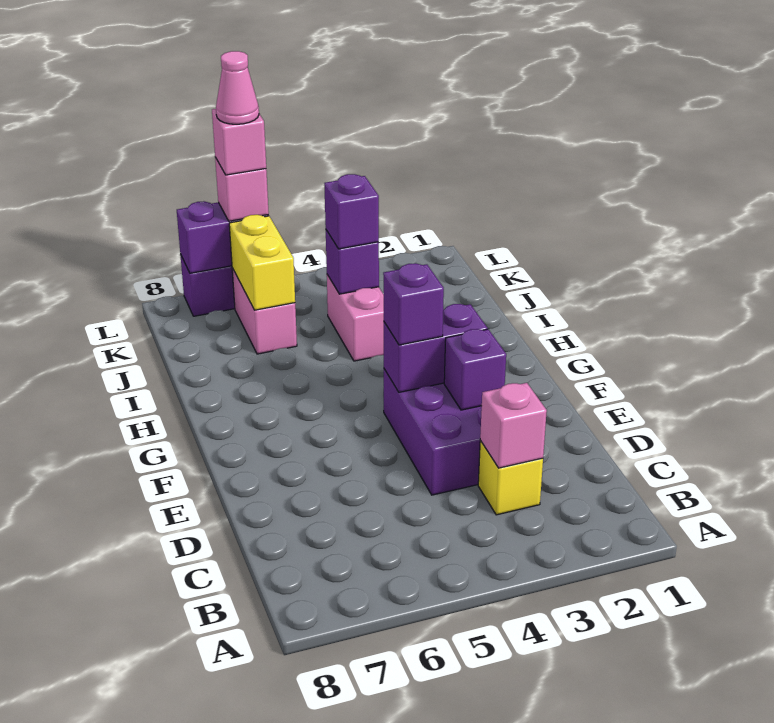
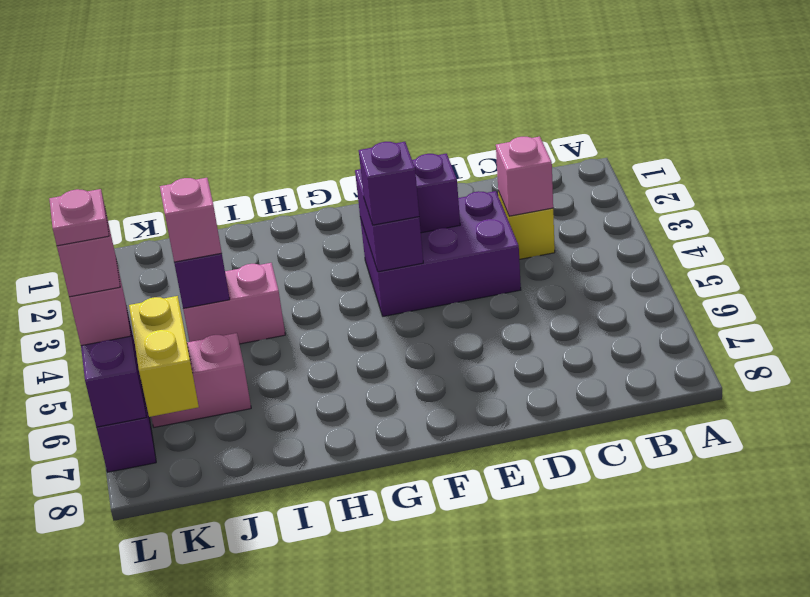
purple brick J4 level 3 -> pink brick J4 level 3
yellow brick J6:K6 level 2 -> yellow brick K6:K7 level 2
pink cone L6 level 5 -> pink plate L6 level 5

